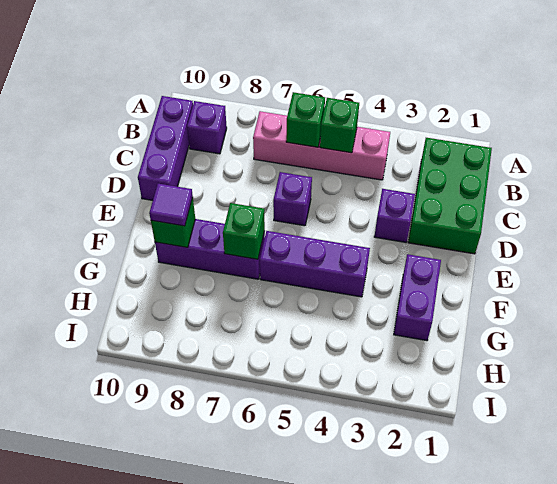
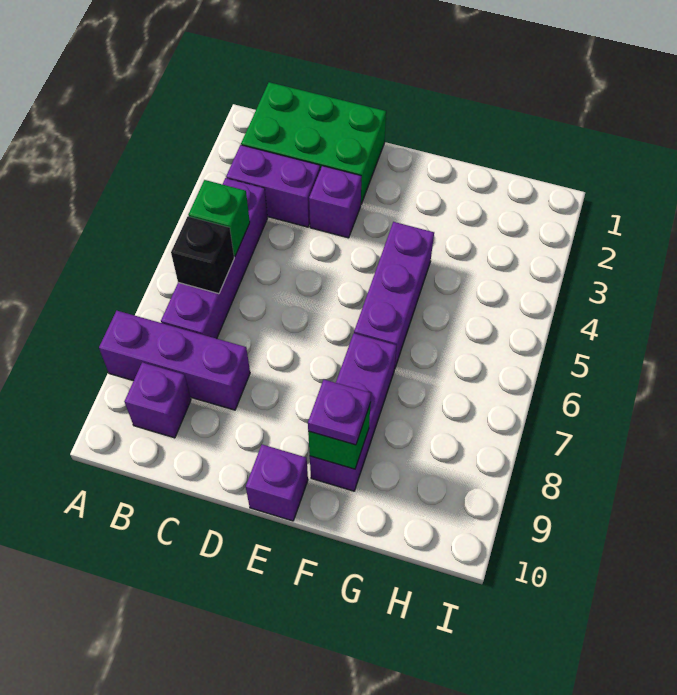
pink brick B4:B7 level 1 -> purple brick B4:B7 level 1
green brick B6 level 2 -> black brick B6 level 2
purple brick B10:D10 level 1 -> purple brick A8:C8 level 1
purple brick D6 level 1 -> purple brick E10 level 1
purple brick F2:G2 level 1 -> purple brick B3:C3 level 1
green brick F7 level 2 -> none
purple tile F9 level 3 -> purple plate F9 level 3

